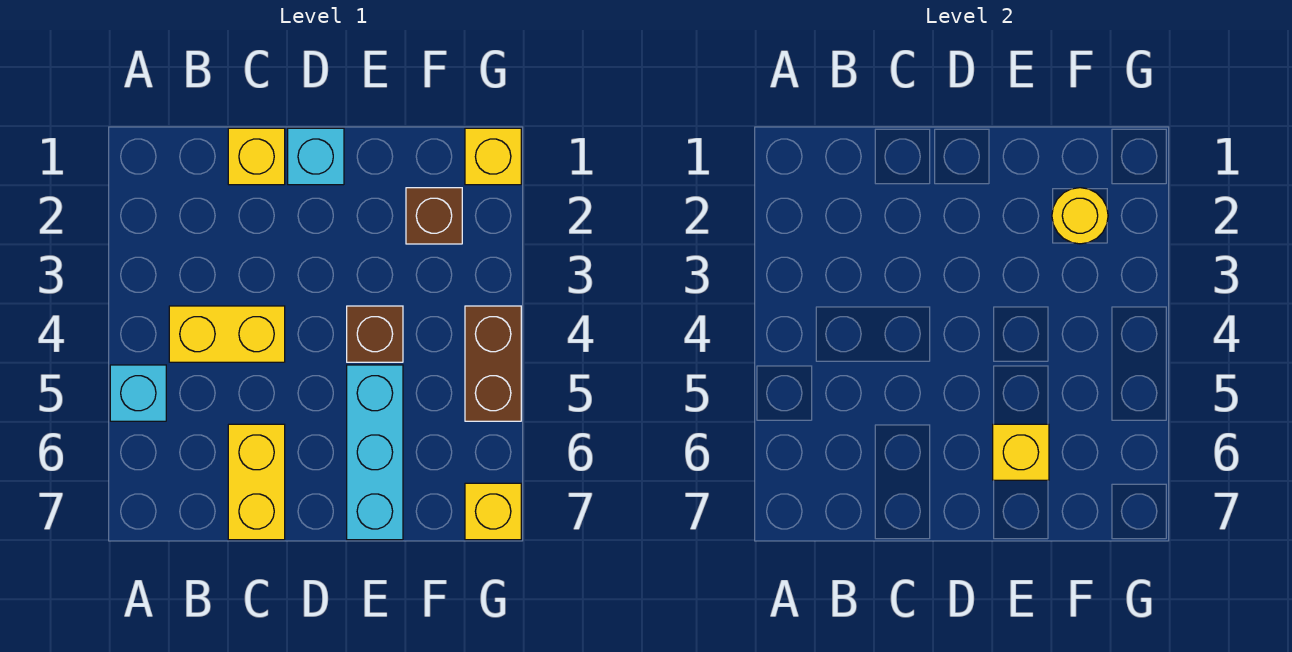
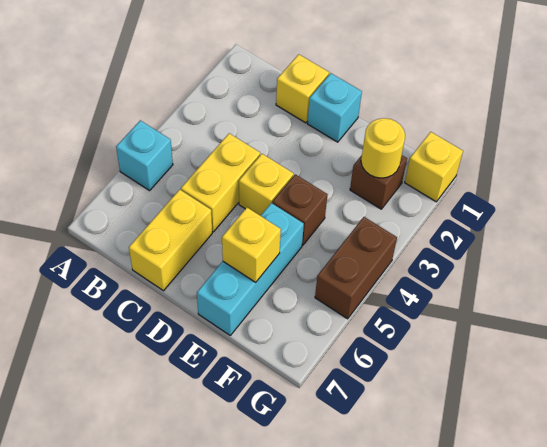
yellow brick B4:C4 level 1 -> yellow brick C4:C5 level 1
yellow brick G7 level 1 -> yellow brick D4 level 1

